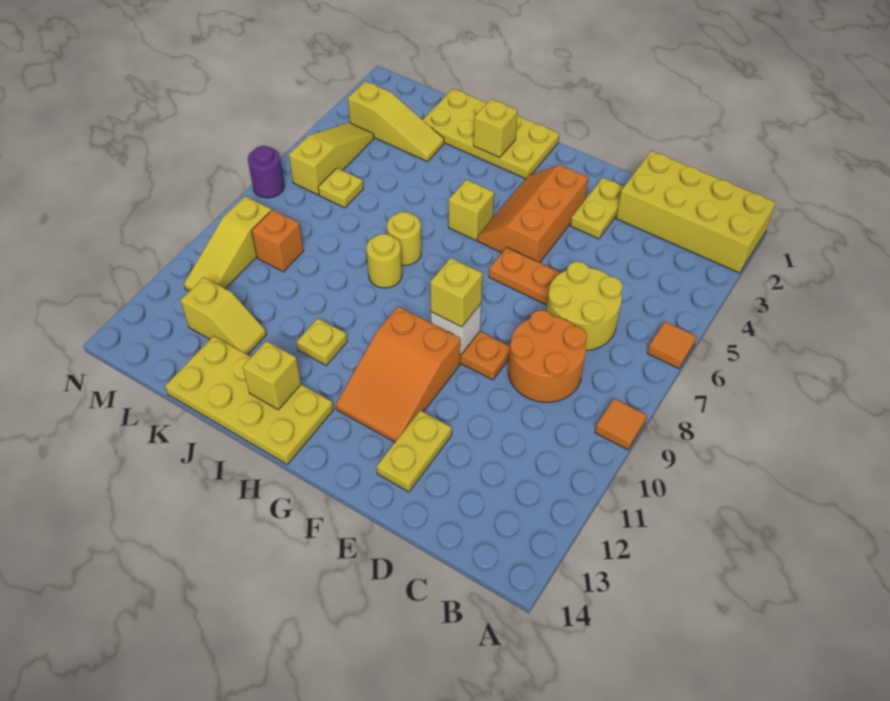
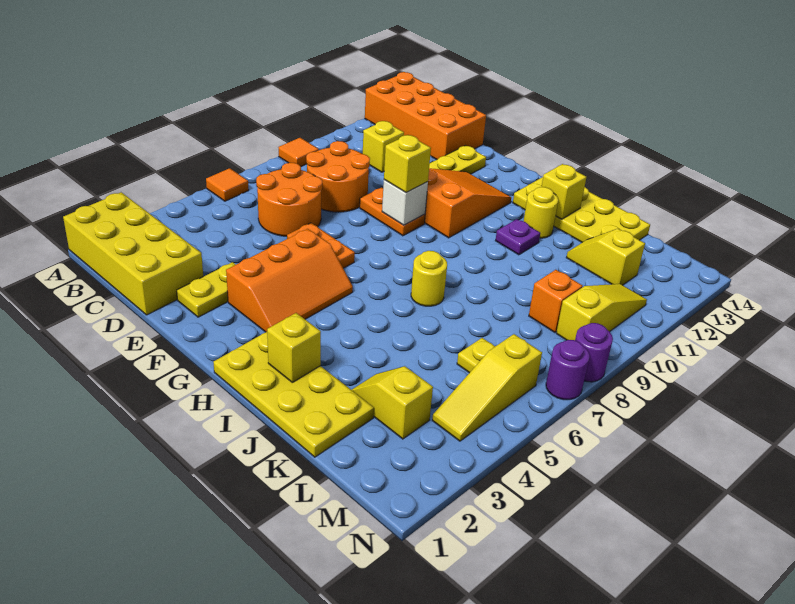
none -> orange brick A13:D14 level 1
yellow round brick C6:D7 level 1 -> orange round brick C6:D7 level 1
yellow brick H5 level 1 -> yellow brick C11 level 1
yellow round brick I8 level 1 -> yellow round brick I12 level 1
yellow plate I11 level 1 -> purple plate I11 level 1
yellow slope K3:M3 level 1 top M -> yellow slope K3:L3 level 1 top L
none -> purple round brick N8 level 1

